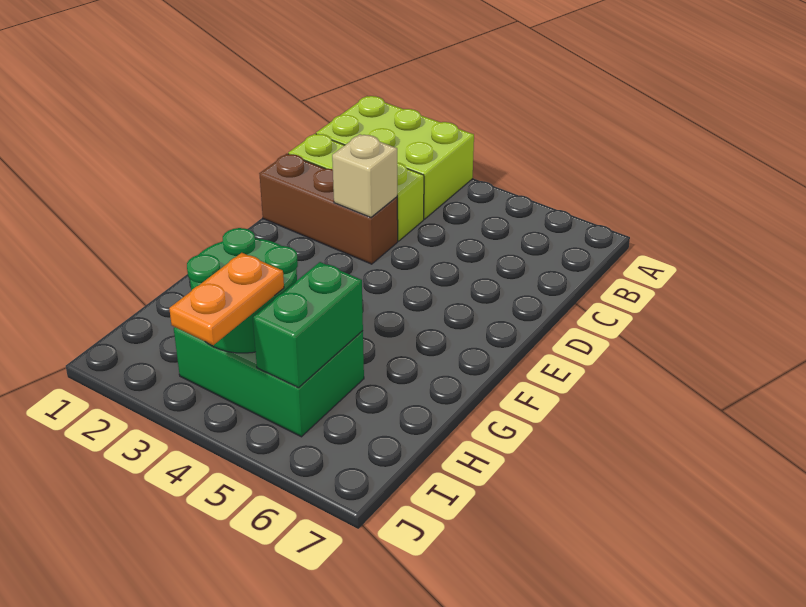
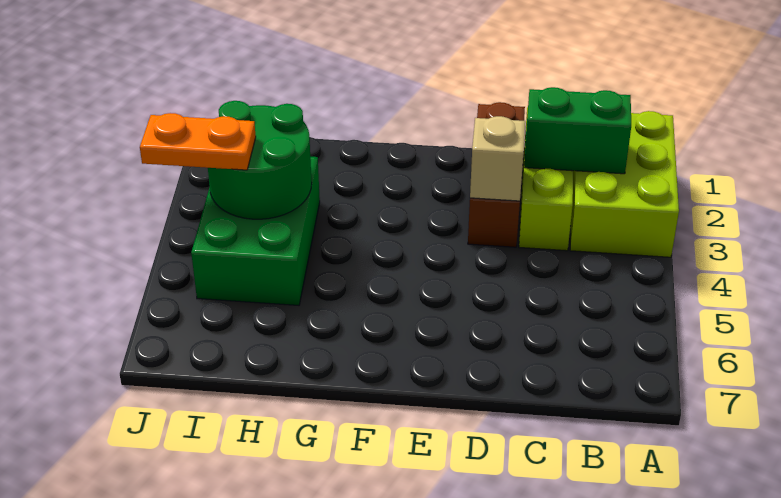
green brick H5:I5 level 2 -> green brick B2:C2 level 2

